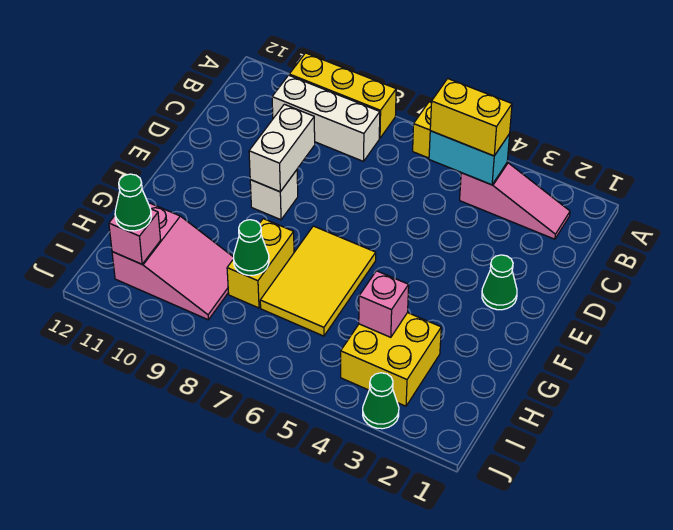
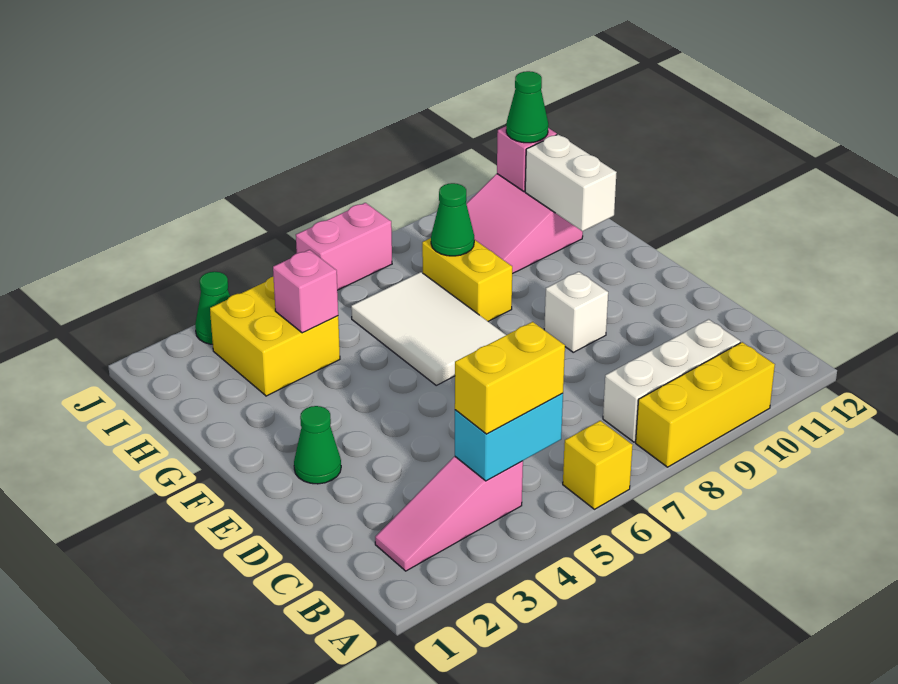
white brick D9:E9 level 2 -> white brick G11:H11 level 2
yellow tile F6:H7 level 1 -> white tile F6:H7 level 1
none -> pink brick J6:J7 level 1

